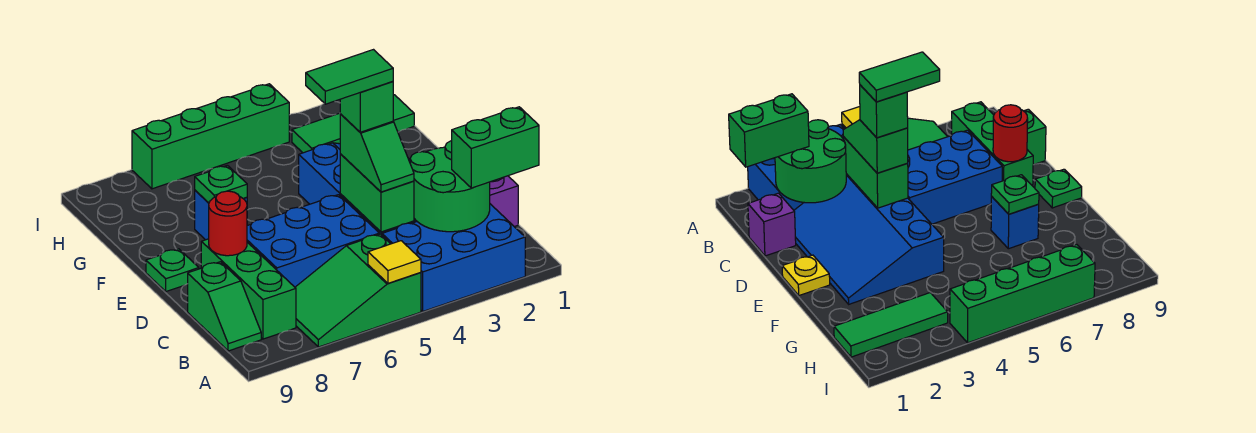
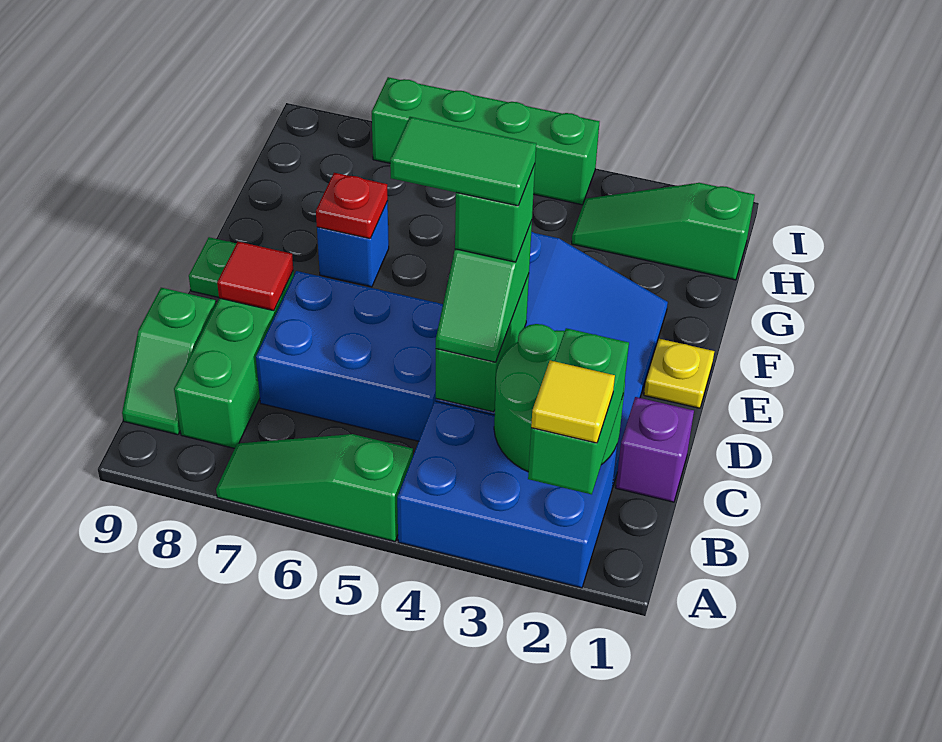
green slope A5:B7 level 1 top 5 -> green slope A5:A7 level 1 top 5
yellow tile A5 level 2 -> yellow tile A2 level 4
green brick B1:B2 level 3 -> green brick A2:B2 level 3
red round brick D8 level 2 -> red tile D8 level 2
green plate F7 level 2 -> red plate F7 level 2
green tile H1:H3 level 1 -> green slope H1:H3 level 1 top 1

